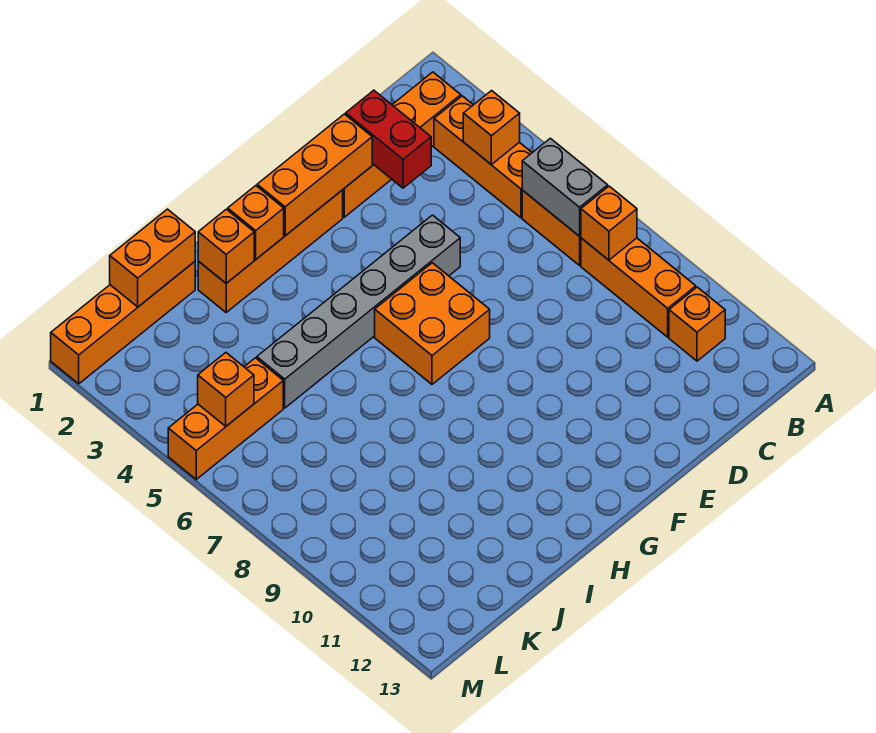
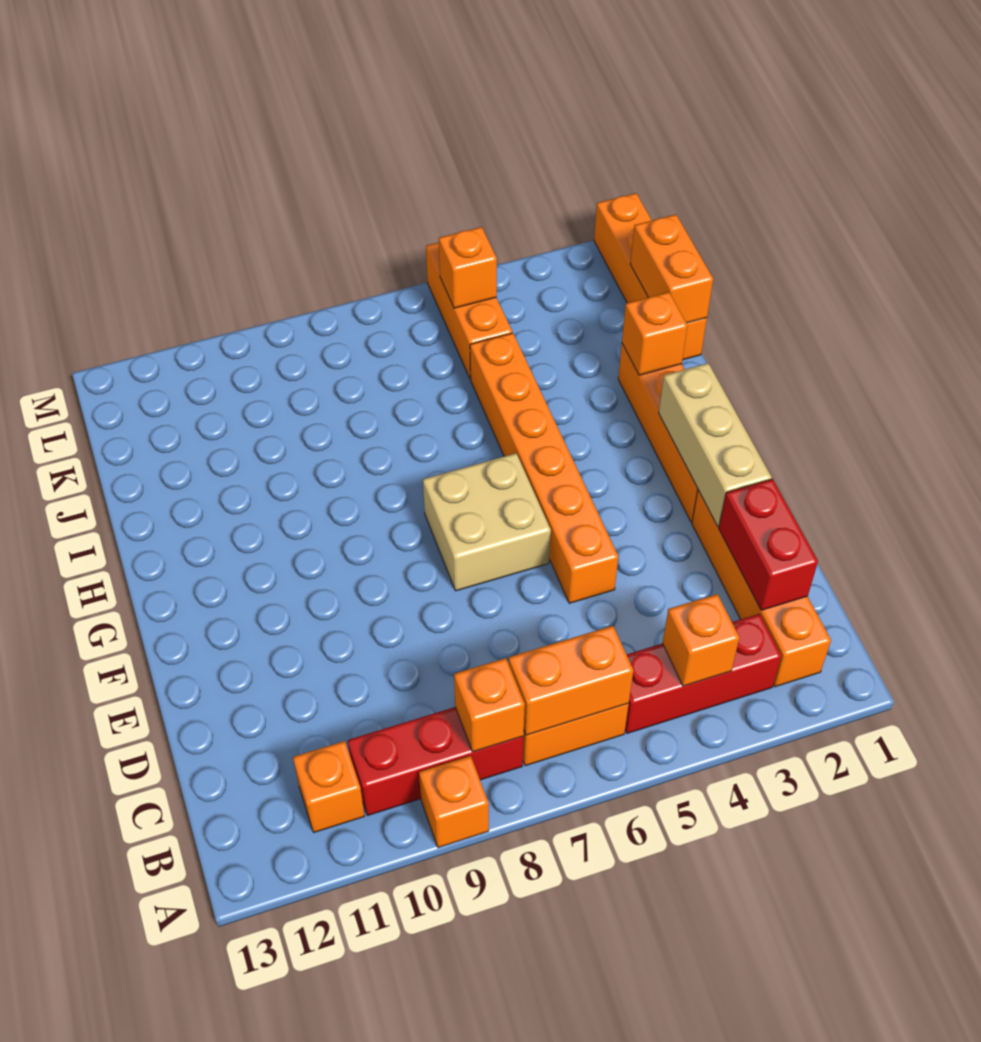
orange brick B3:B5 level 1 -> red brick B3:B5 level 1
grey brick B6:B7 level 2 -> orange brick B6:B7 level 2
orange brick B8:B10 level 1 -> red brick B8:B10 level 1
red brick D2:D3 level 2 -> red brick C2:D2 level 2
orange brick E2:G2 level 2 -> tan brick E2:G2 level 2
grey brick E5:J5 level 1 -> orange brick E5:J5 level 1
orange brick F6:G7 level 1 -> tan brick F6:G7 level 1
orange brick H2 level 2 -> orange brick A9 level 1

